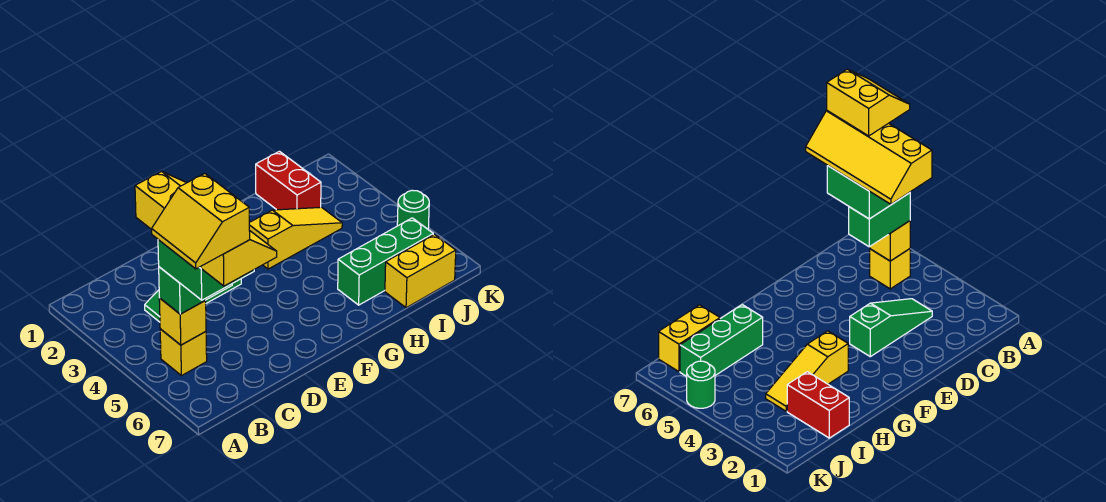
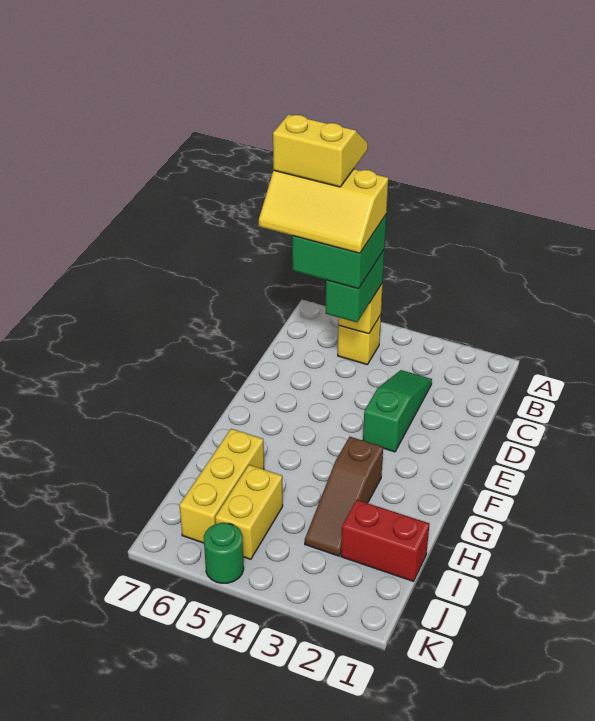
yellow slope B4:C7 level 5 top B -> yellow slope B5:C7 level 5 top B
yellow slope G3:I3 level 1 top G -> brown slope G3:I3 level 1 top G
green brick H6:J6 level 1 -> yellow brick H6:J6 level 1
yellow brick I7:J7 level 1 -> yellow brick I5:J5 level 1

